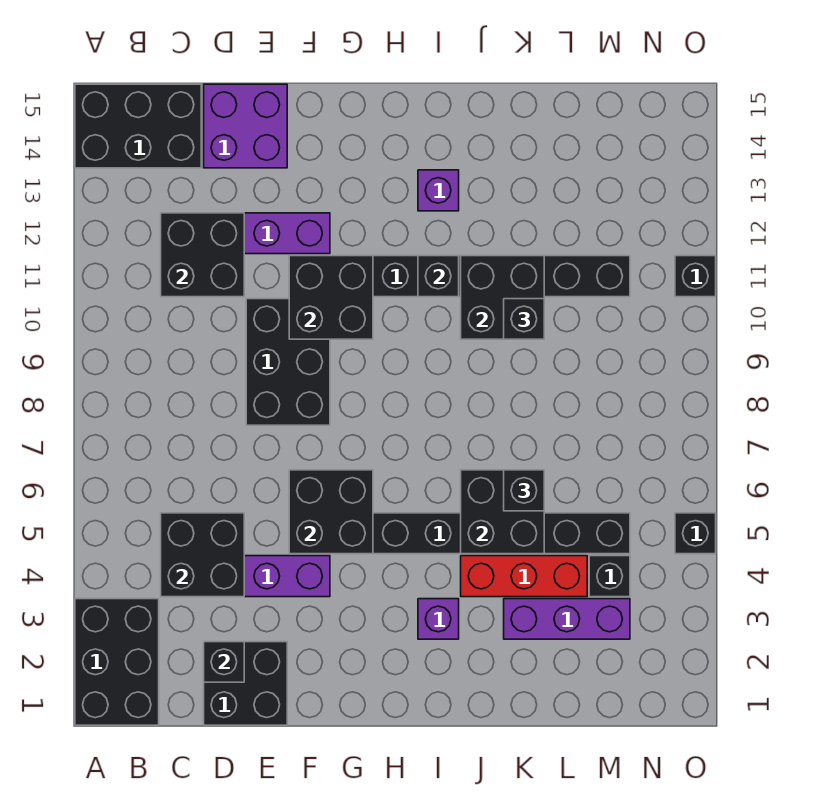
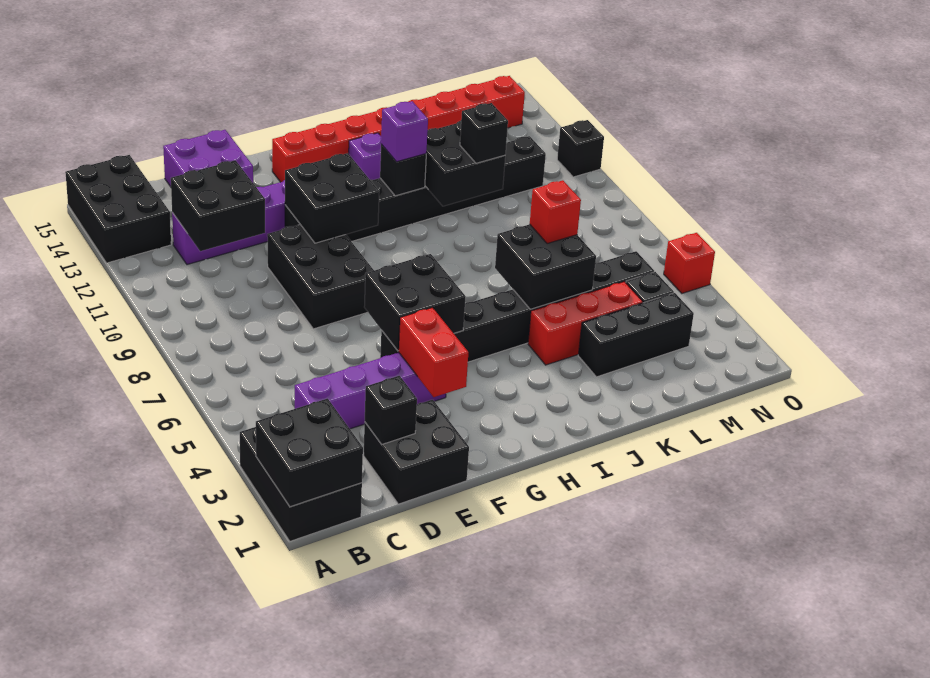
black brick A14:C15 level 1 -> black brick A13:B15 level 1
black brick C4:D5 level 2 -> black brick A1:B2 level 2
none -> red brick F3:F4 level 2
none -> red brick G14:N14 level 1
purple brick I3 level 1 -> purple brick I11 level 3
purple brick K3:M3 level 1 -> black brick K3:M3 level 1
black brick K6 level 3 -> red brick K6 level 3
black brick O5 level 1 -> red brick O5 level 1

